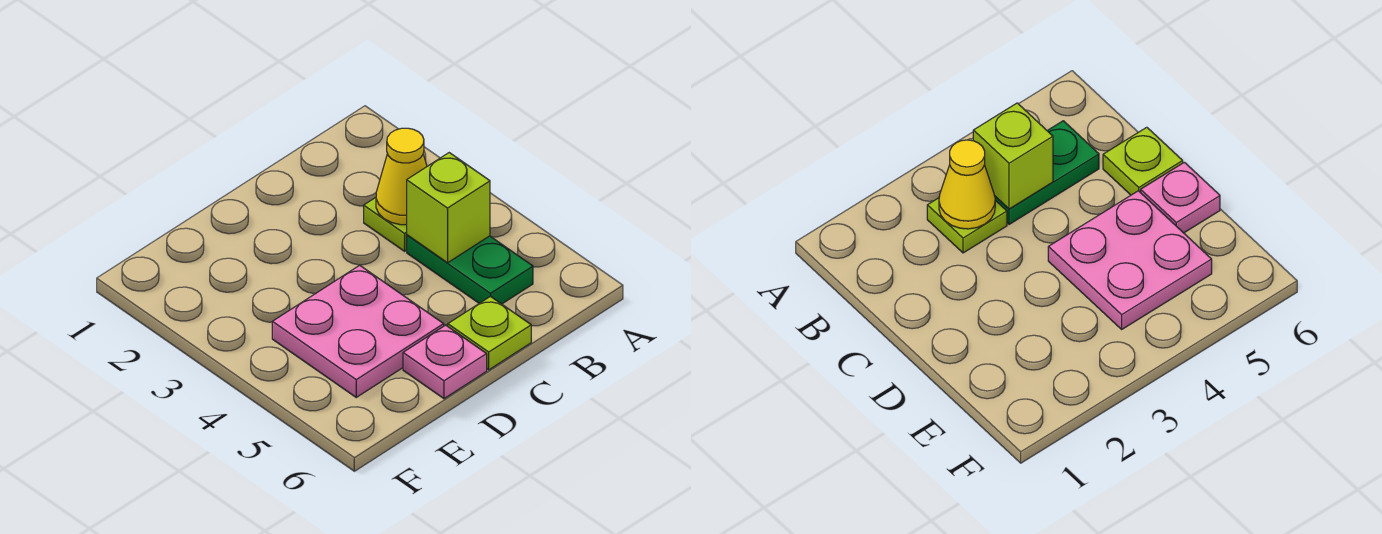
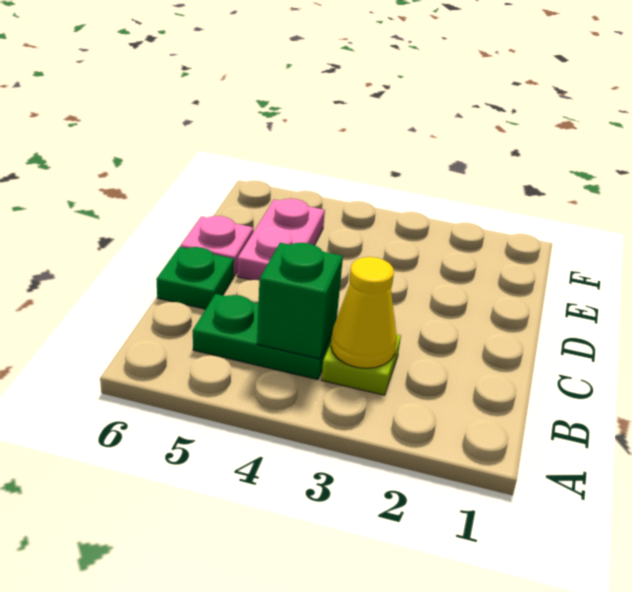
lime brick B4 level 2 -> green brick B4 level 2
lime plate C6 level 1 -> green plate C6 level 1
pink plate D4:E5 level 1 -> pink plate D5:E5 level 1

